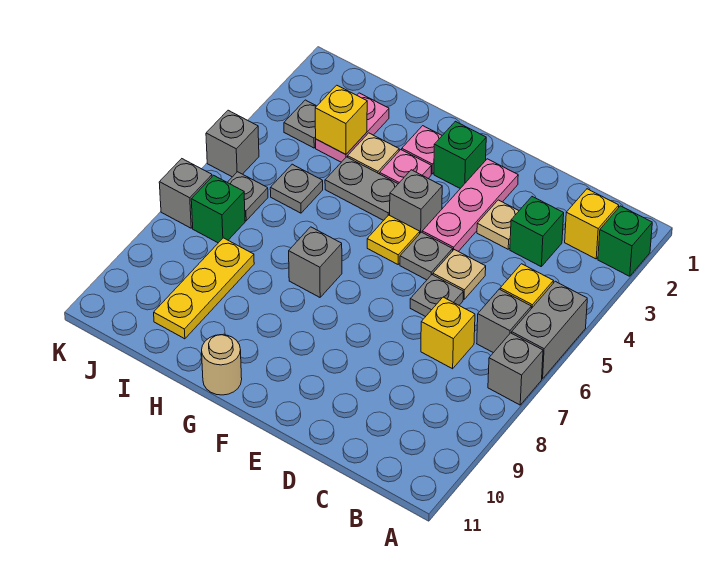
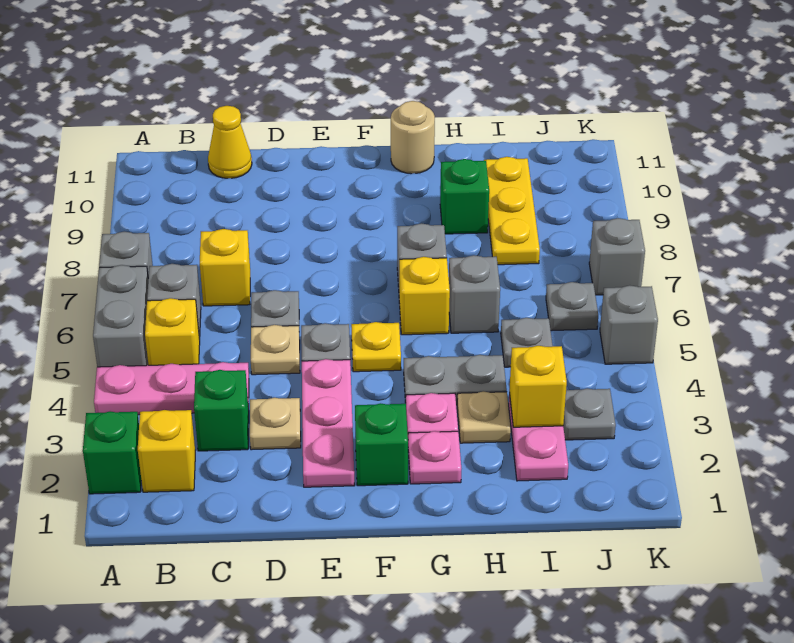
none -> pink plate A4:C4 level 1
none -> yellow cone C11 level 1
grey brick F4 level 1 -> grey brick H6 level 1
none -> yellow brick G6 level 1
green brick J7 level 1 -> green brick H9 level 1

